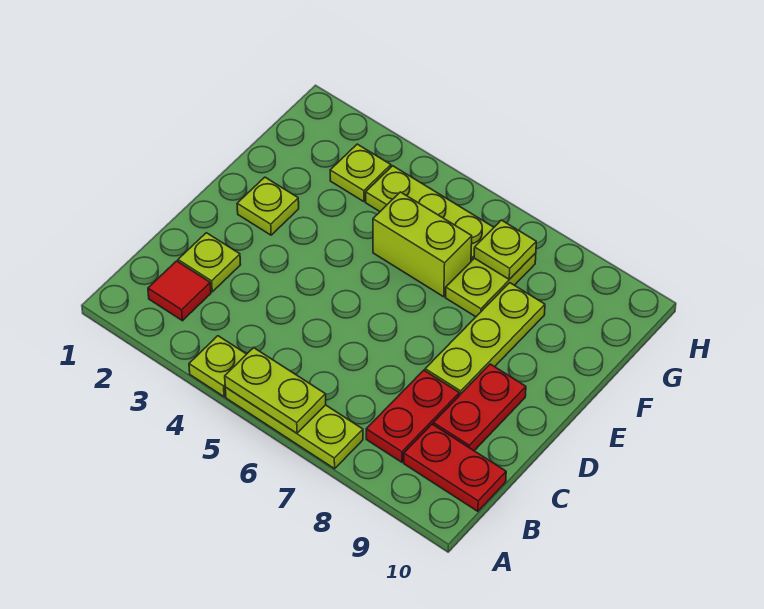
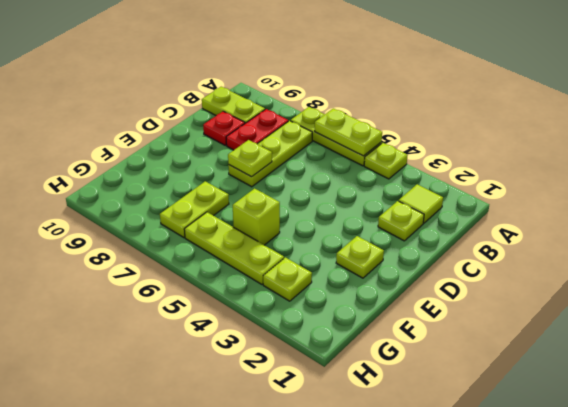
red tile B2 level 1 -> lime tile B2 level 1
red plate B9:B10 level 1 -> lime plate B9:B10 level 1
red plate C9:D9 level 1 -> red plate C9 level 1
lime plate D8:F8 level 1 -> lime plate B7:D7 level 1
lime brick F5:F6 level 1 -> lime brick F5 level 1
lime plate G7 level 2 -> lime plate D7 level 2

